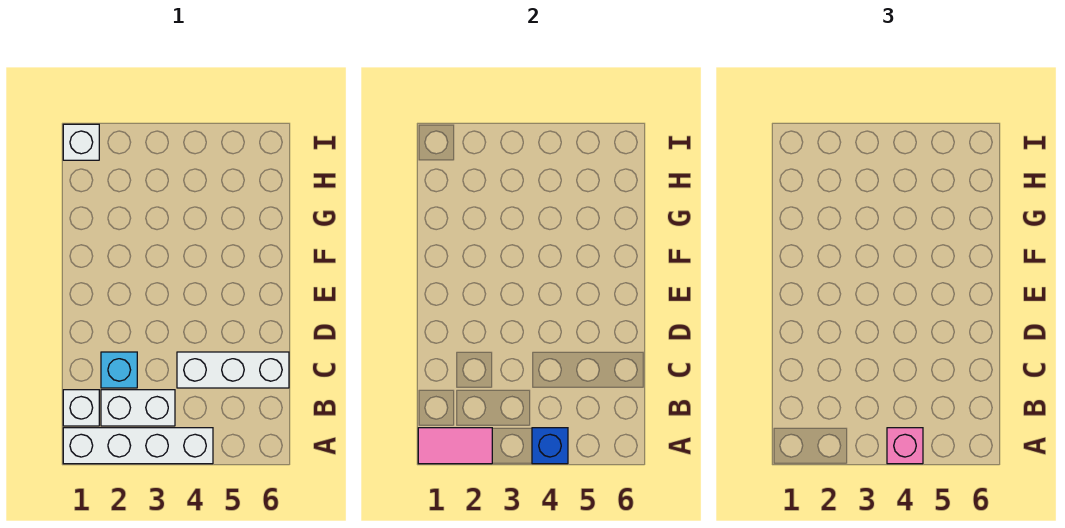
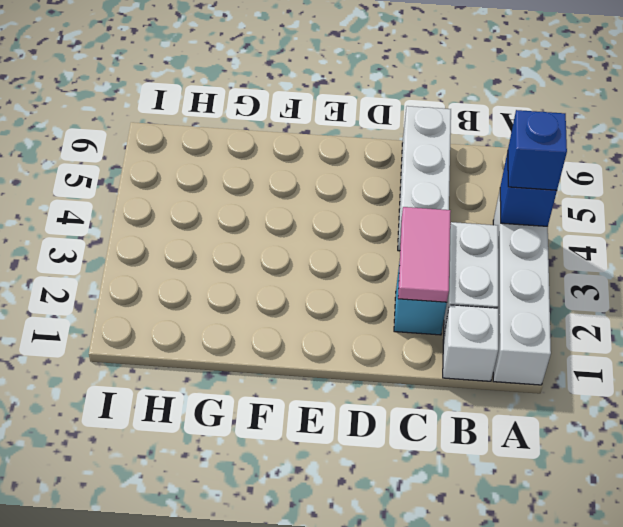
pink tile A1:A2 level 2 -> pink tile C2:C3 level 2
pink brick A4 level 3 -> blue brick A4 level 3
white brick I1 level 1 -> none

